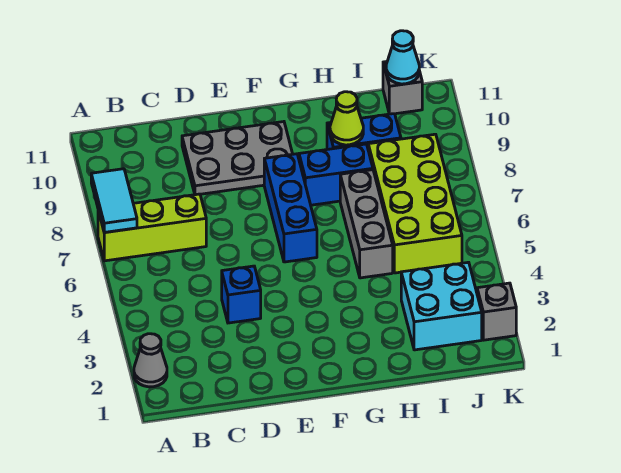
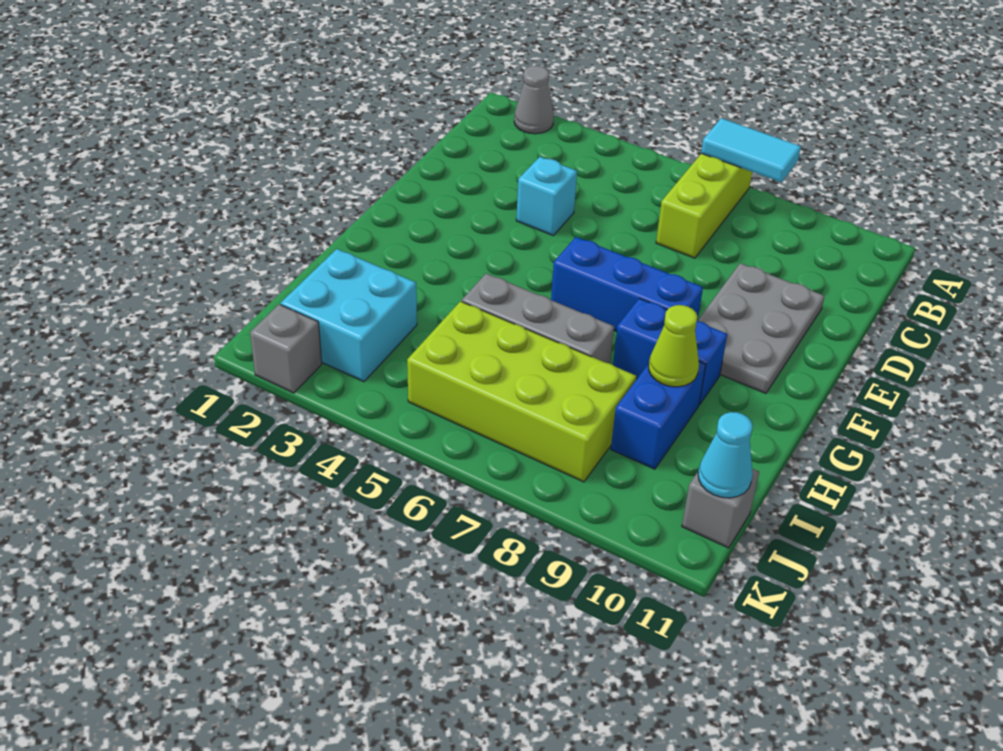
blue brick D4 level 1 -> cyan brick D4 level 1
blue brick G8:H8 level 1 -> blue brick G8:G9 level 1

